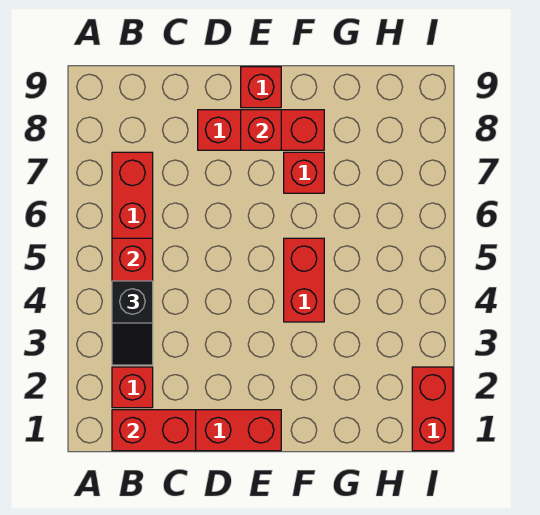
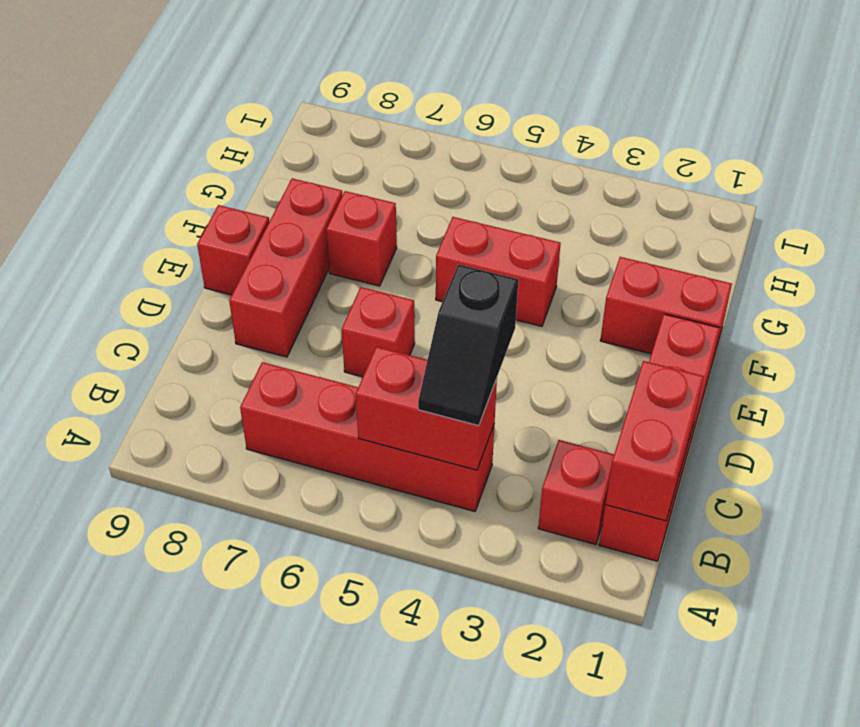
black slope B3:B4 level 3 top 4 -> black slope B4:C4 level 3 top C
red brick E8 level 2 -> red brick D6 level 1
red brick I1:I2 level 1 -> red brick F1:F2 level 1

